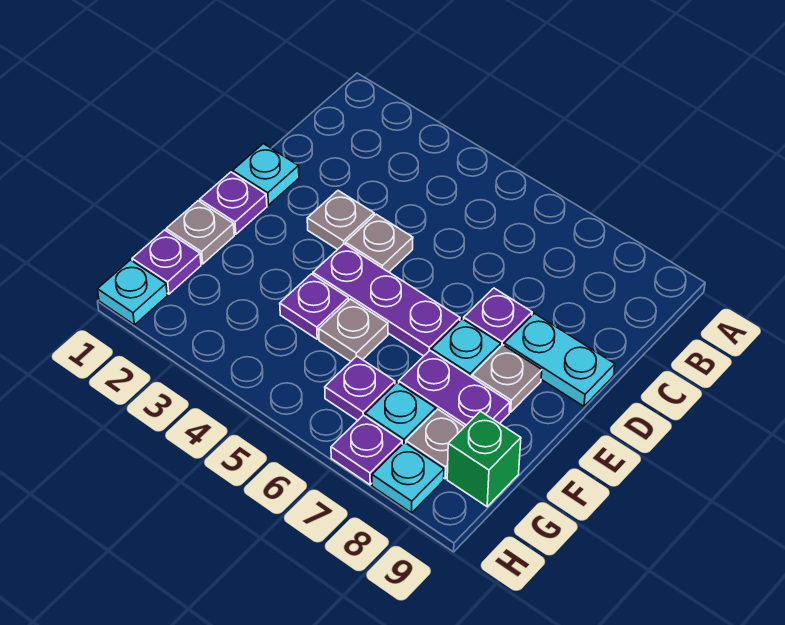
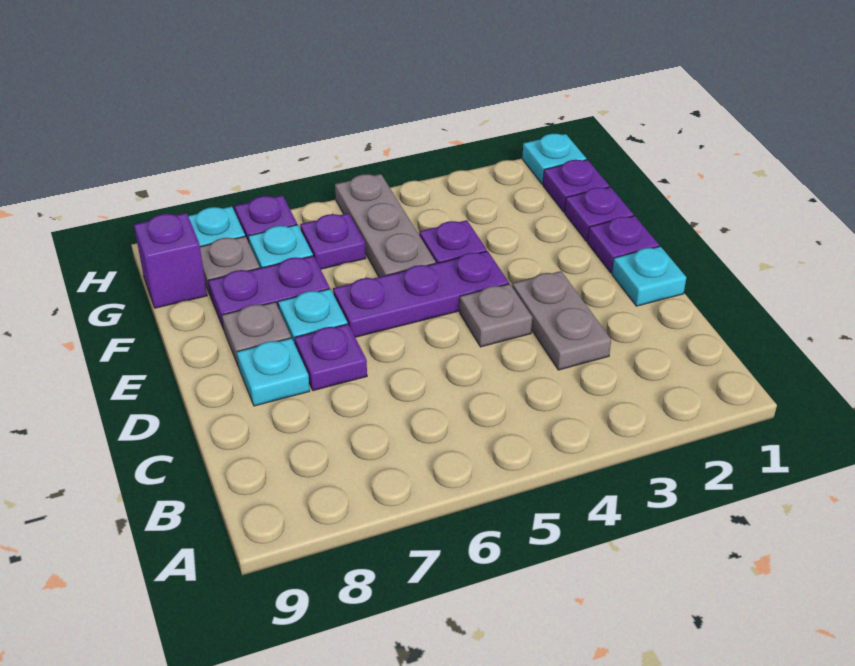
grey plate D3 level 1 -> grey plate C3:D3 level 1
cyan plate D8:D9 level 1 -> cyan plate D8 level 1
grey plate F1 level 1 -> purple plate F1 level 1
grey plate F5 level 1 -> grey plate F5:H5 level 1
green brick G9 level 1 -> purple brick G9 level 1

